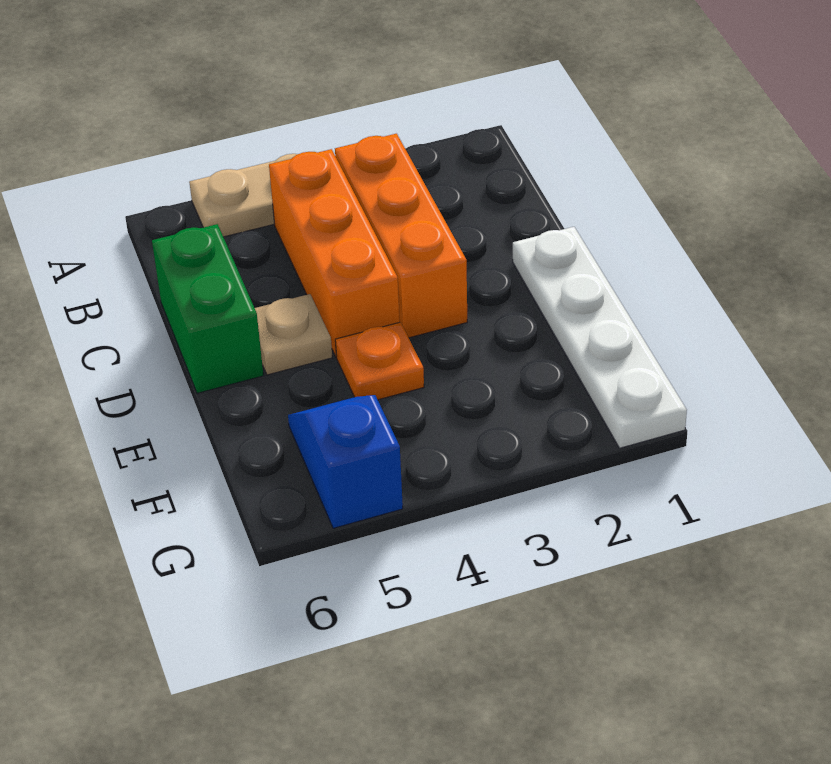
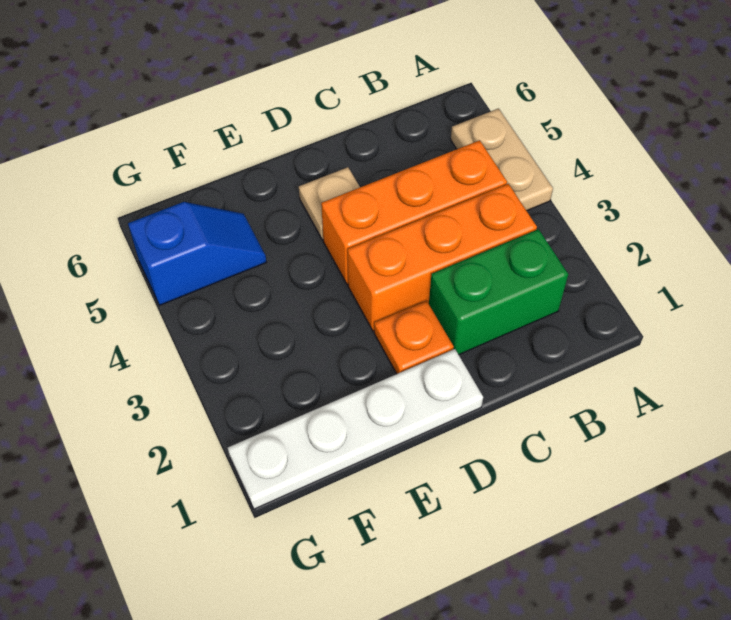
green brick C6:D6 level 1 -> green brick B2:C2 level 1
orange plate E4 level 1 -> orange plate D2 level 1

